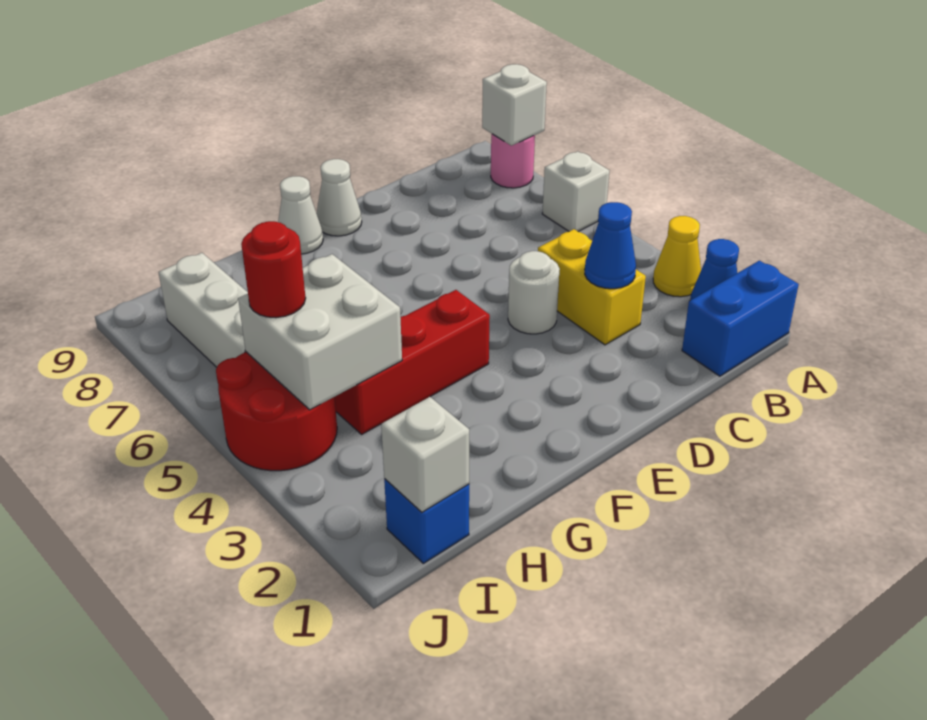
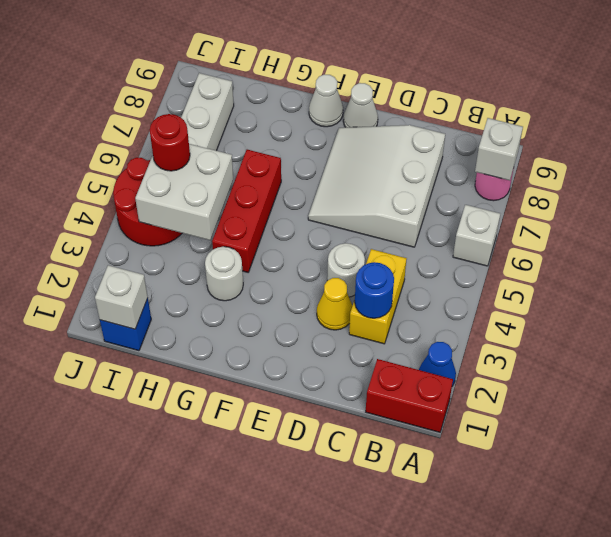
blue brick A1:B1 level 1 -> red brick A1:B1 level 1
yellow cone A3 level 1 -> yellow cone D3 level 1
blue cone C3 level 2 -> blue round brick C3 level 2
none -> white slope C6:E8 level 1 top C
red brick F4:H4 level 1 -> red brick G4:G6 level 1
none -> white round brick G3 level 1

